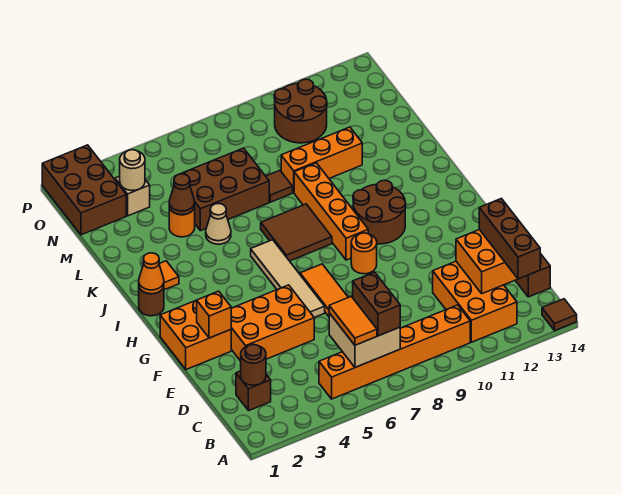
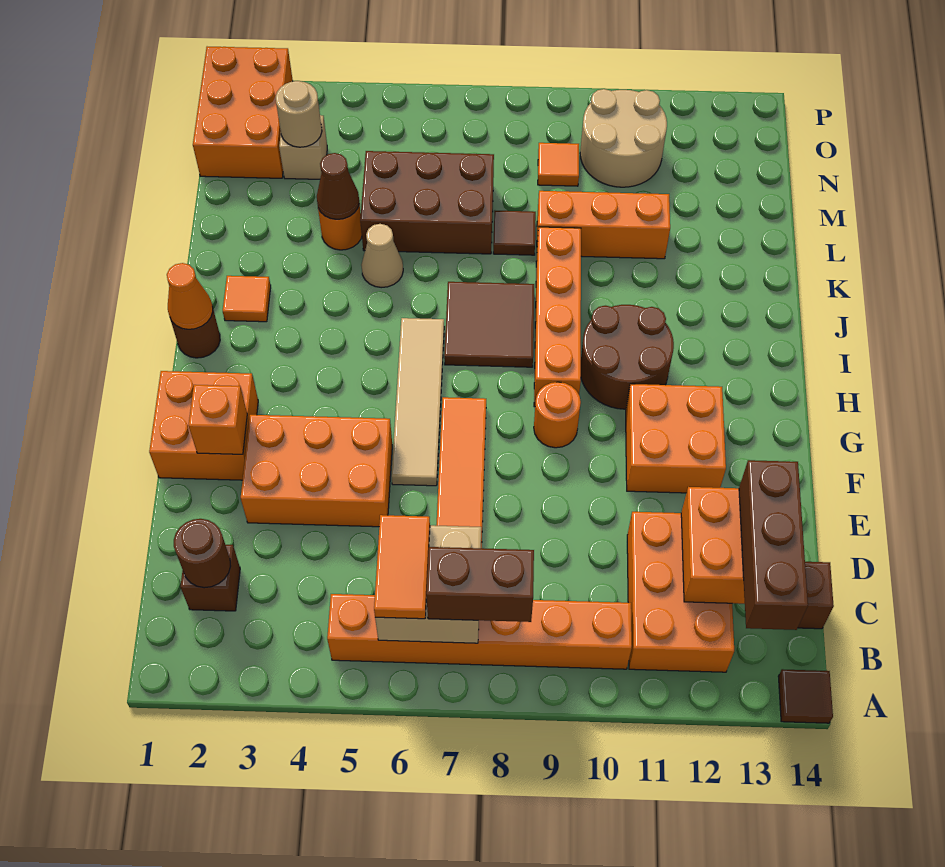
brown brick B7:C7 level 3 -> brown brick B7:B8 level 3
none -> orange brick F11:G12 level 1
brown brick N1:P2 level 1 -> orange brick N1:P2 level 1
none -> orange tile N9 level 1
brown round brick N10:O11 level 1 -> tan round brick N10:O11 level 1

